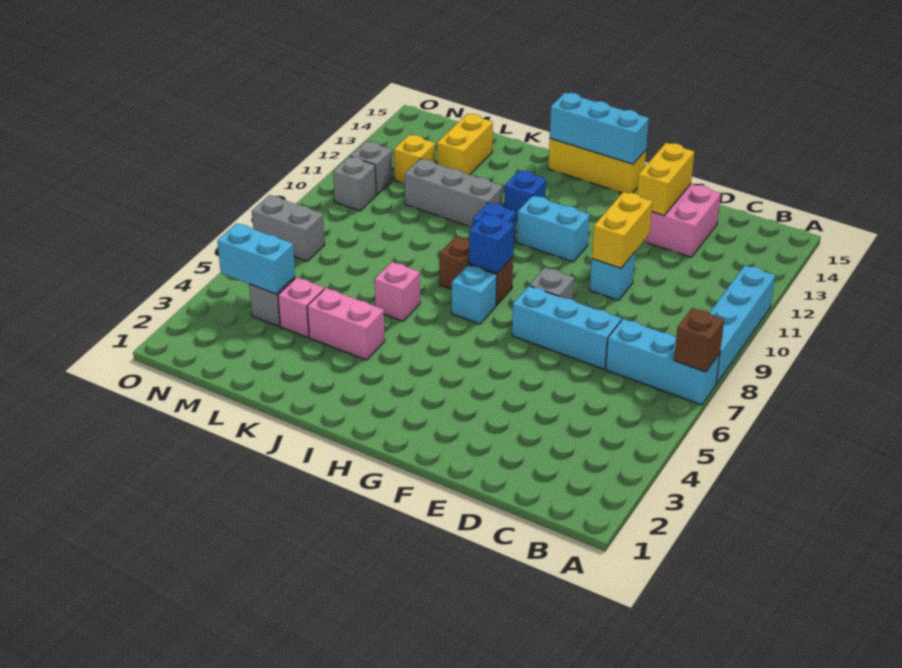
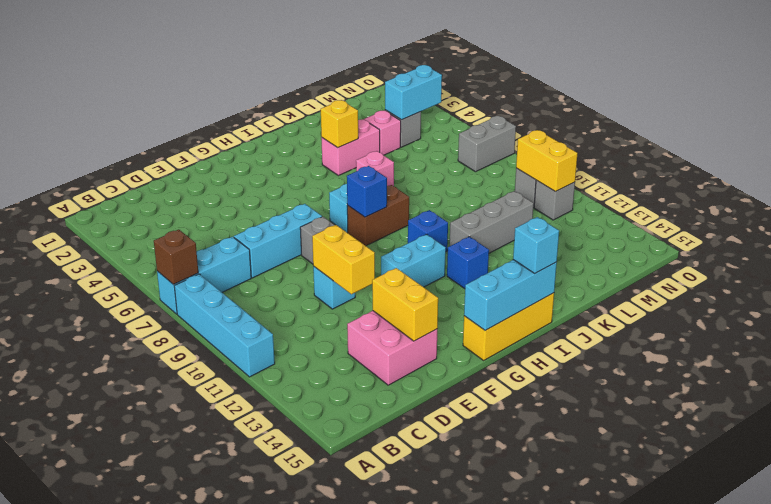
none -> cyan brick I15 level 3
yellow brick L13:L14 level 1 -> yellow brick N10:N11 level 2
yellow brick M12 level 1 -> yellow brick J4 level 2

